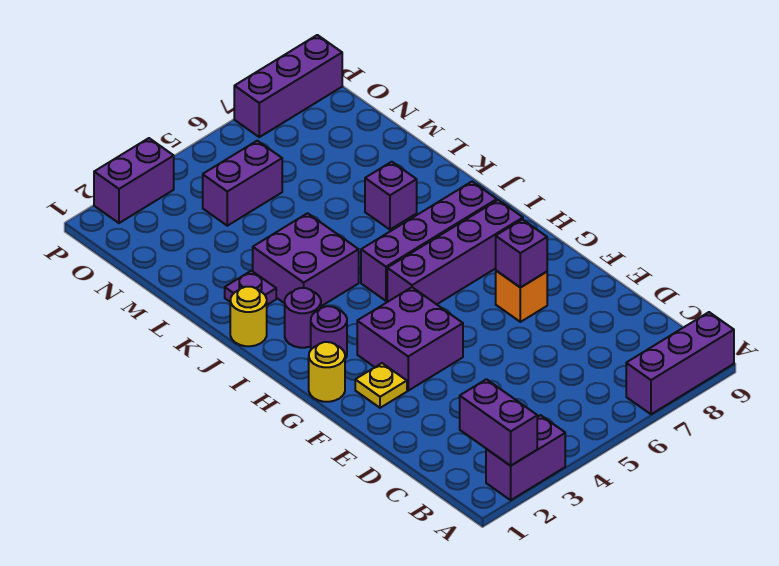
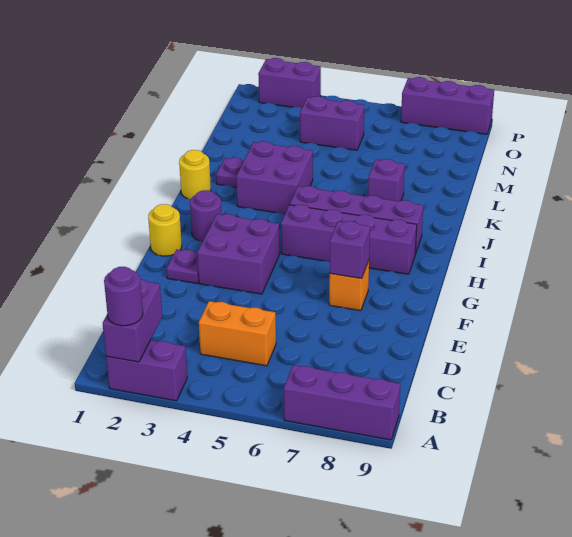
none -> orange brick C4:C5 level 1
yellow plate F2 level 1 -> purple plate F2 level 1
purple round brick I2 level 1 -> purple round brick A2 level 3

